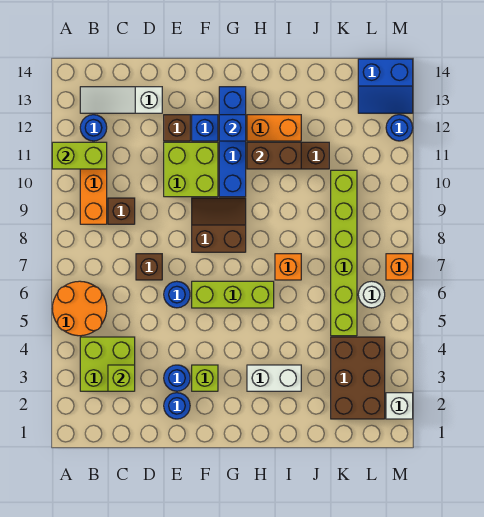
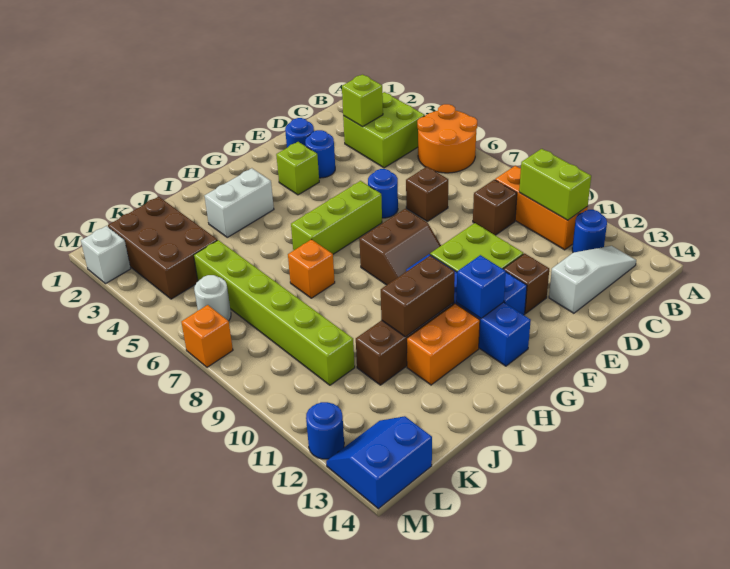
lime brick A11:B11 level 2 -> lime brick B10:B11 level 2

